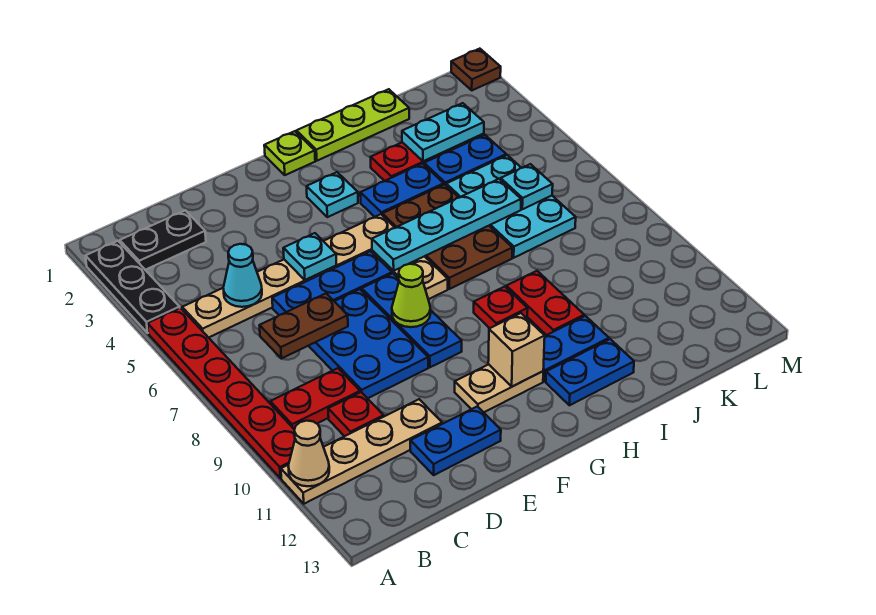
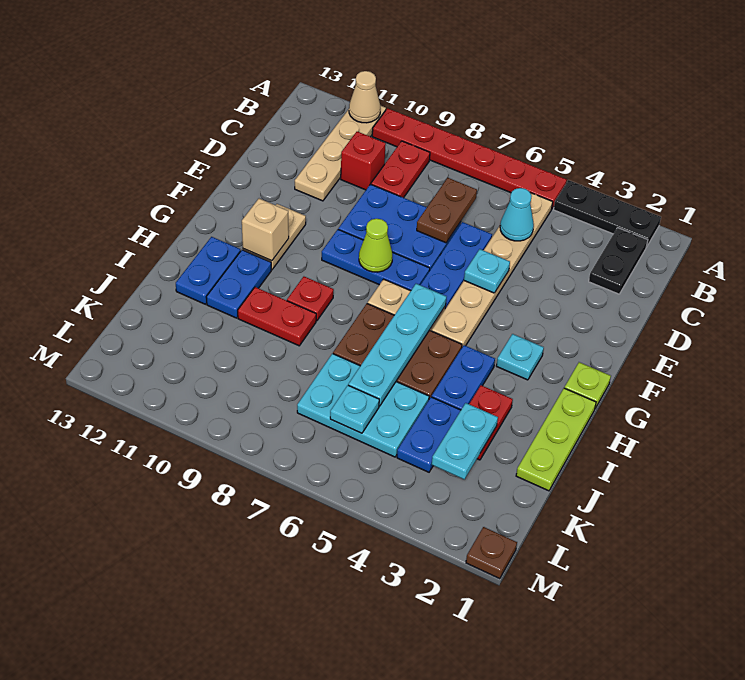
red plate C10 level 1 -> red brick C10 level 1
blue plate D12:E12 level 1 -> none

